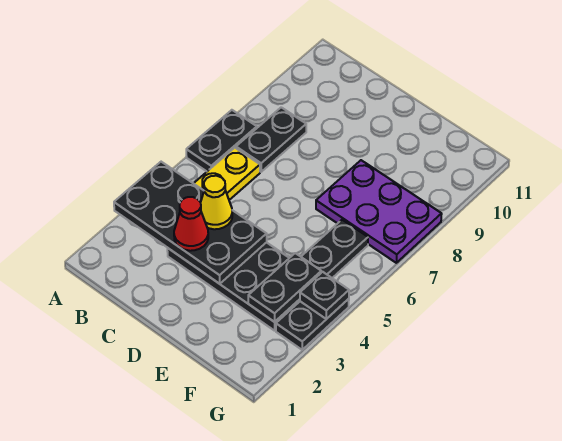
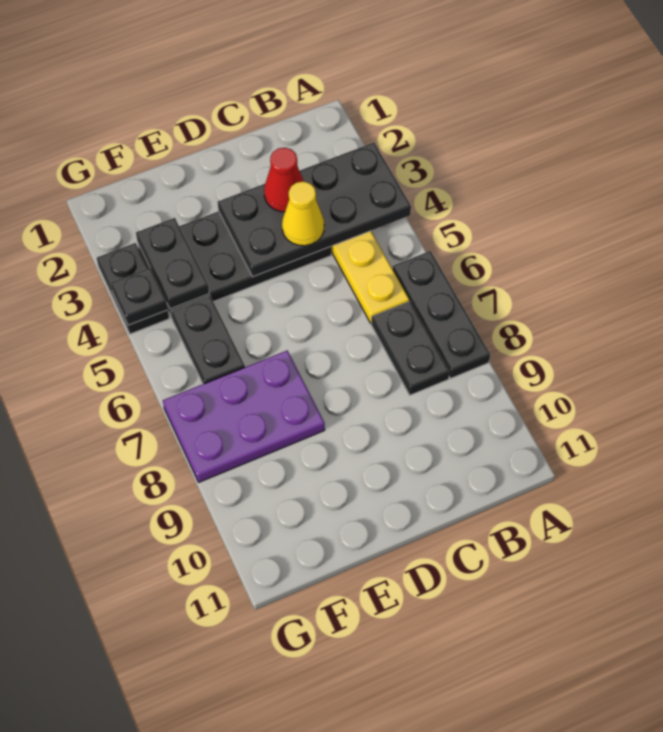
black plate A6:A7 level 1 -> black plate A6:A8 level 1

